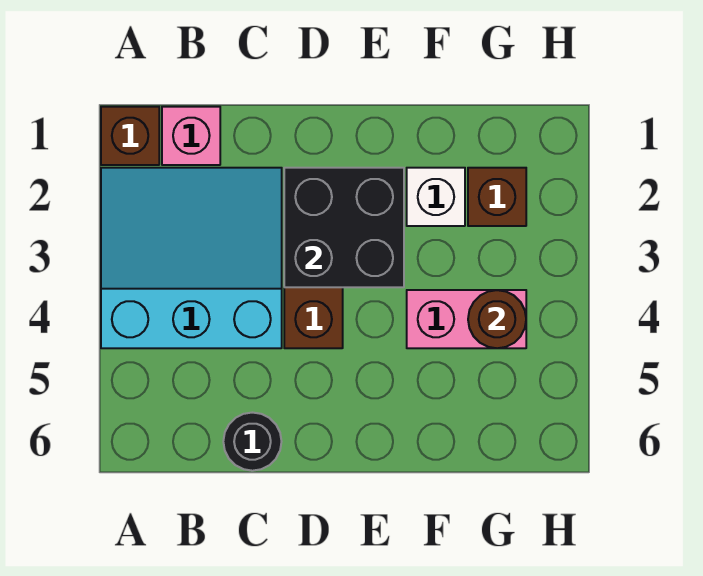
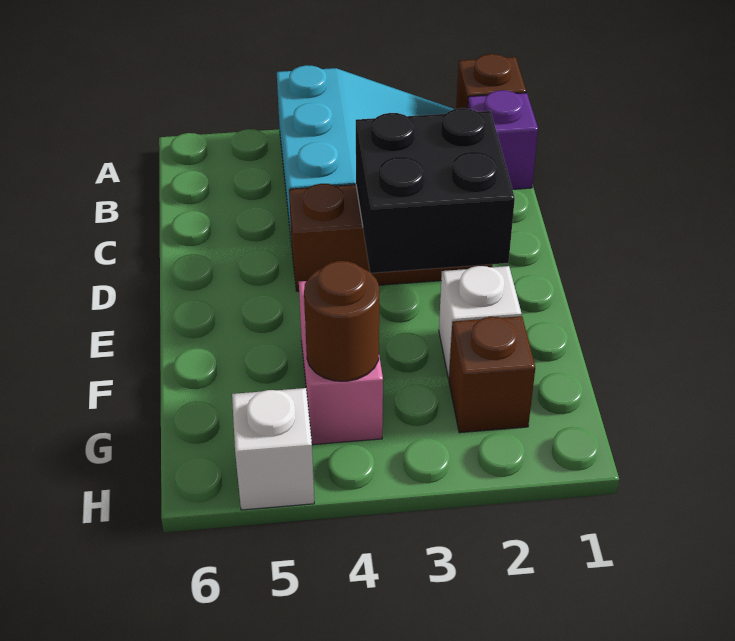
pink brick B1 level 1 -> purple brick B1 level 1
black round brick C6 level 1 -> none
none -> white brick H5 level 1

